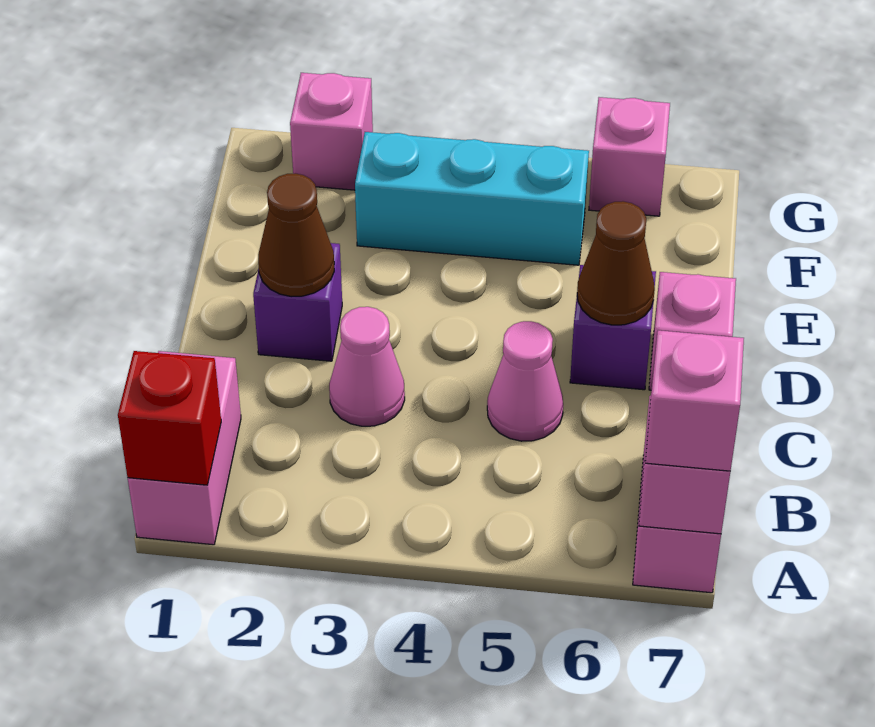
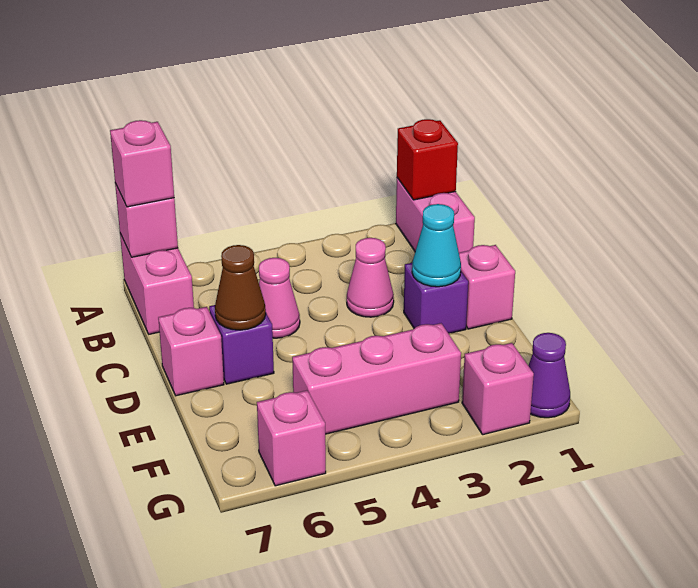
none -> pink brick D1 level 1
brown cone D2 level 2 -> cyan cone D2 level 2
cyan brick F3:F5 level 1 -> pink brick F3:F5 level 1
none -> purple cone G1 level 1

